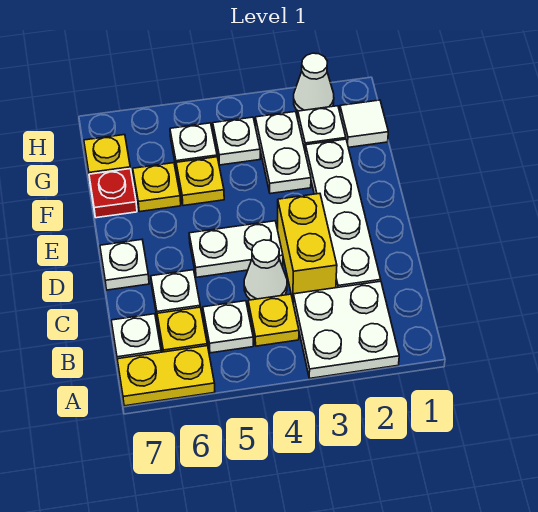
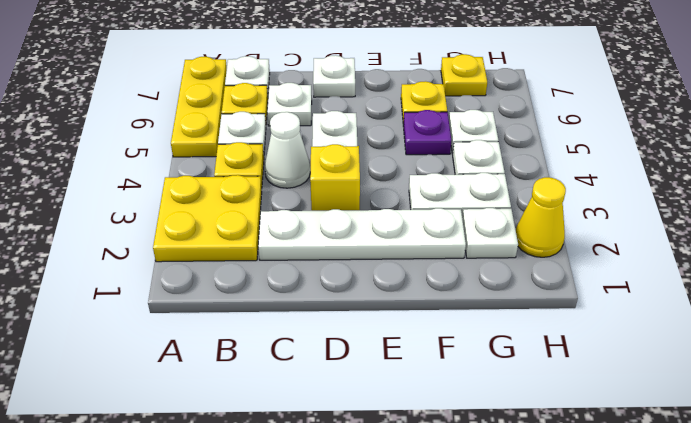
white plate A2:B3 level 1 -> yellow plate A2:B3 level 1
yellow plate A6:A7 level 1 -> yellow plate A5:A7 level 1
yellow brick C3:D3 level 1 -> yellow brick D3 level 1
yellow plate F5 level 1 -> purple plate F5 level 1
red plate F7 level 1 -> none
white tile G1 level 1 -> none
white cone H2 level 1 -> yellow cone H2 level 1

